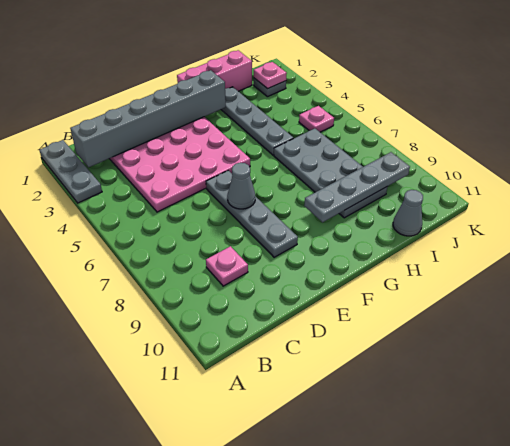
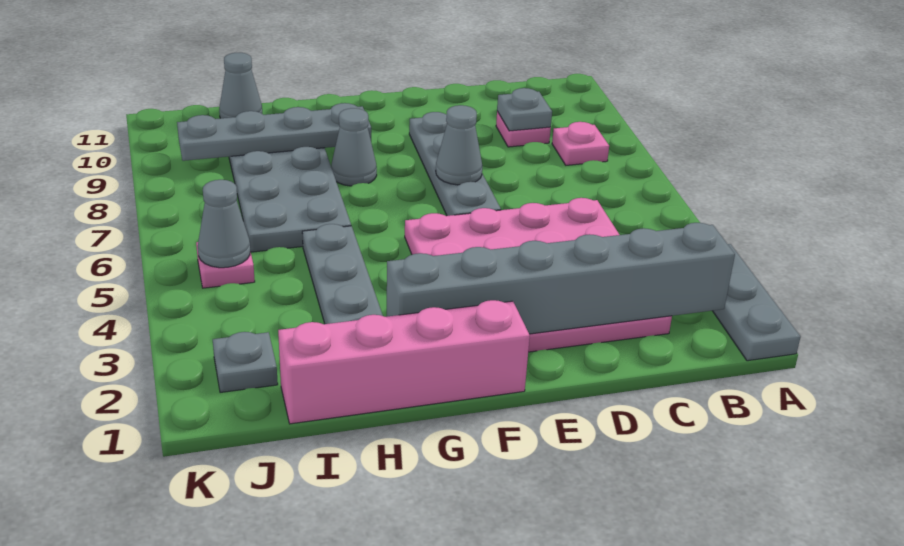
none -> grey plate C9 level 2
pink brick G1:I1 level 1 -> pink brick F1:I1 level 1
none -> grey cone G8 level 1
pink plate J2 level 2 -> pink plate B8 level 1
none -> grey cone J5 level 2

